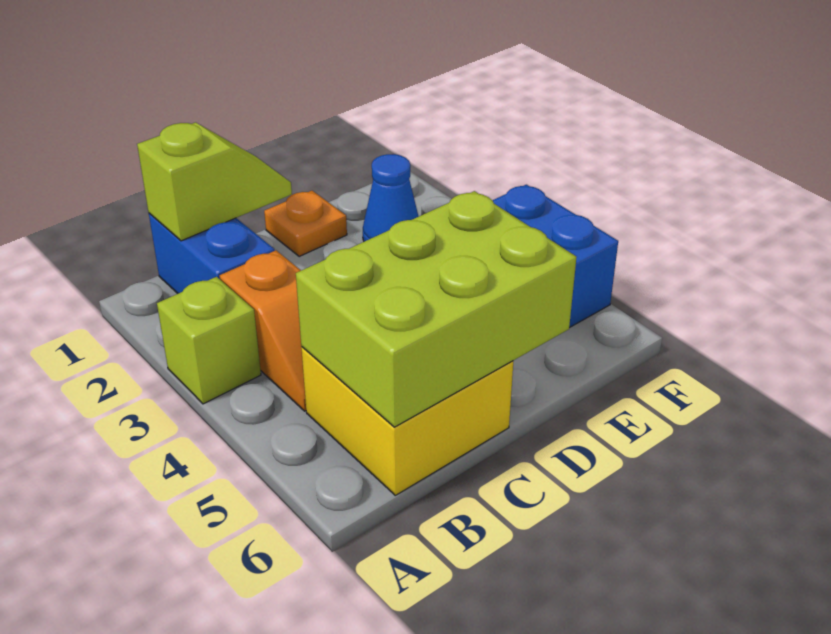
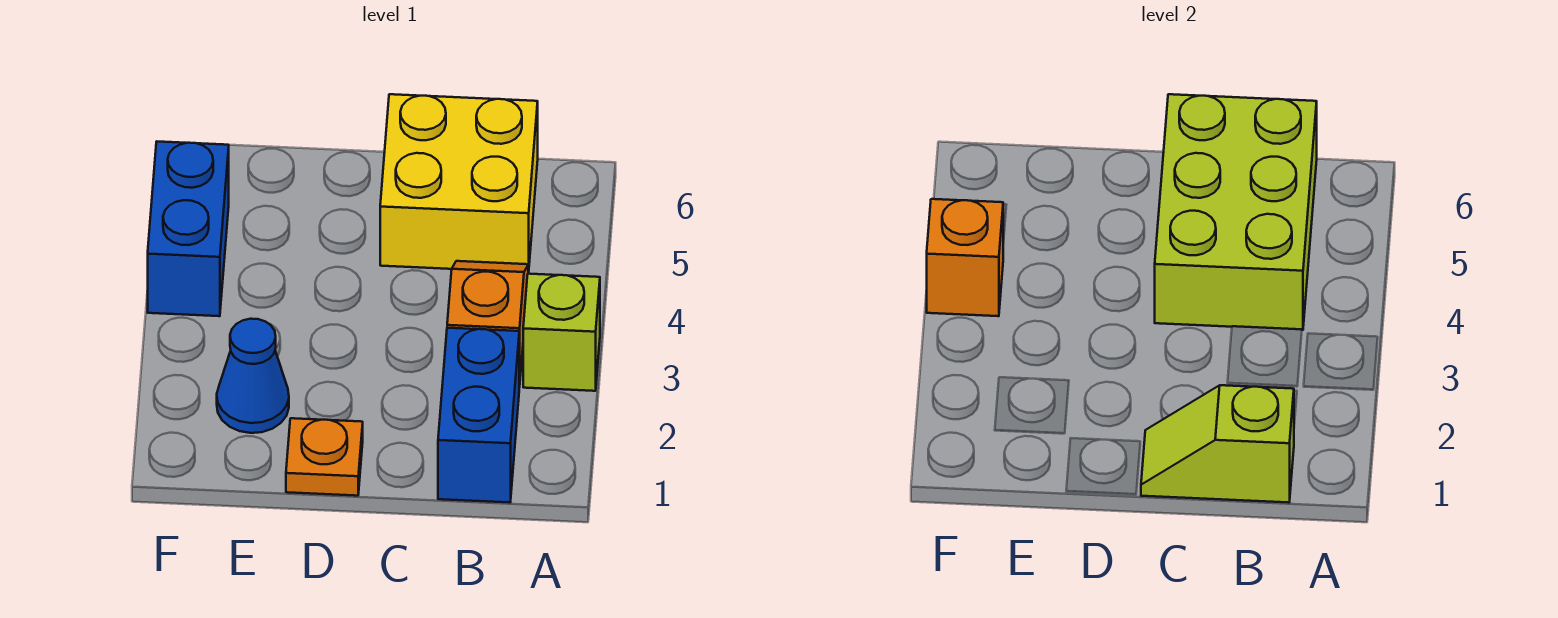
lime brick B5:D6 level 2 -> lime brick B4:C6 level 2
none -> orange brick F4 level 2

